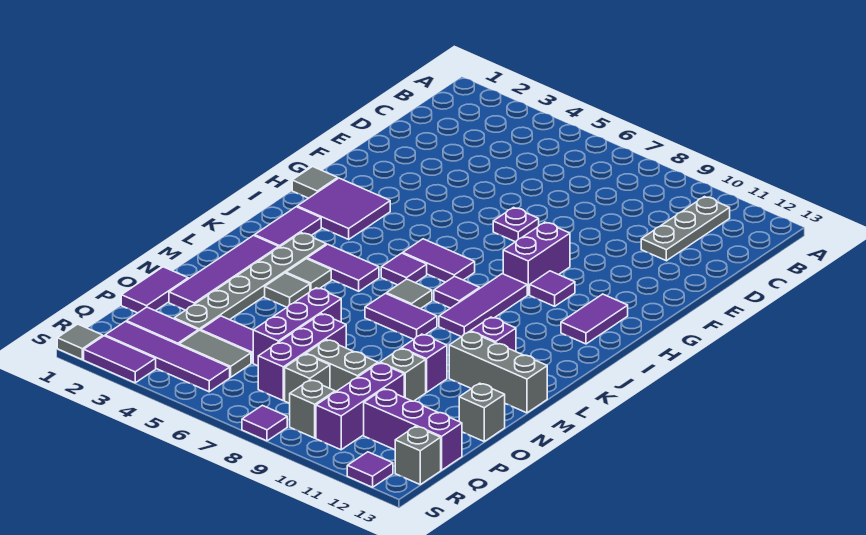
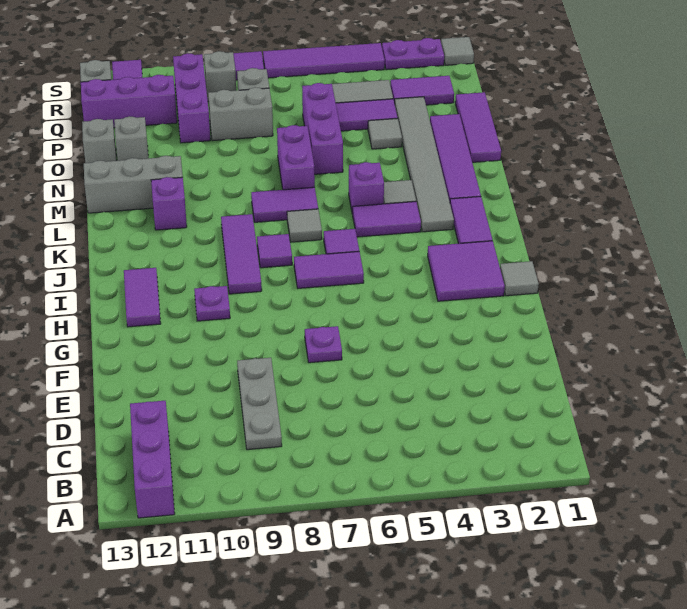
grey plate B11:D11 level 1 -> grey plate C9:E9 level 1
purple brick G9:H9 level 1 -> purple brick M7:N7 level 1
purple tile H10 level 1 -> purple plate H10 level 1
grey plate K3:P3 level 1 -> grey tile K3:P3 level 1
grey tile M4 level 1 -> grey tile O4 level 1
purple brick N10 level 1 -> purple brick L5 level 1
purple tile O1:P1 level 1 -> purple tile N1:P1 level 1
purple brick O7:Q7 level 1 -> purple brick A12:C12 level 1
grey brick O10 level 1 -> grey brick O12 level 1
purple tile R2:R5 level 1 -> purple tile S4:S7 level 1
purple tile S2:S3 level 1 -> purple plate S2:S3 level 1

